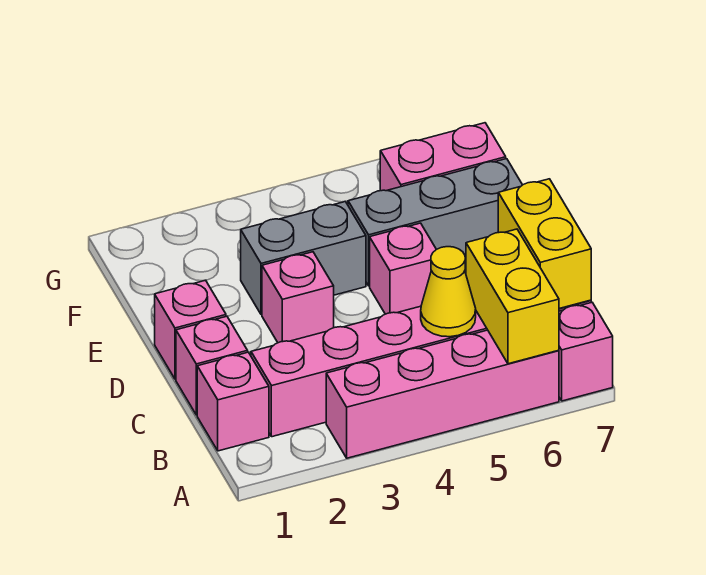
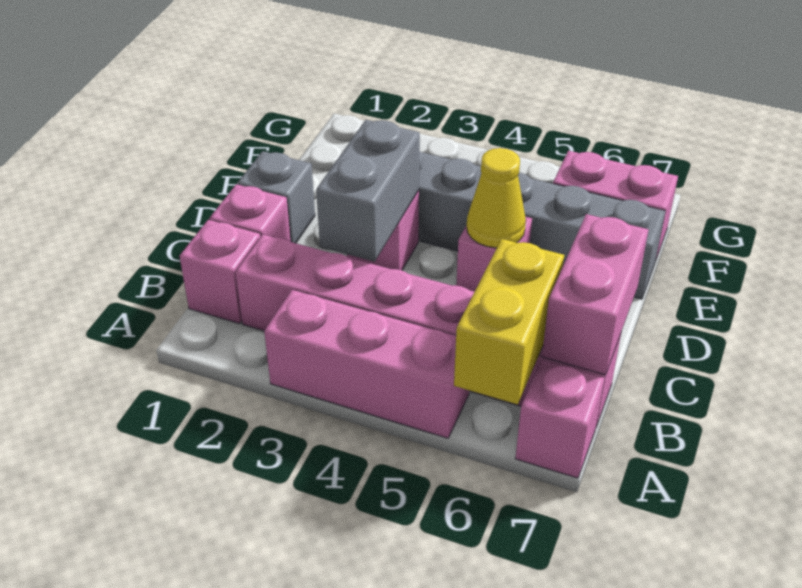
pink brick A3:A6 level 1 -> pink brick A3:A5 level 1
yellow cone B5 level 2 -> yellow cone D5 level 2
yellow brick B7:C7 level 2 -> pink brick B7:C7 level 2
none -> grey brick C3:D3 level 2
pink brick D1 level 1 -> grey brick D1 level 1

